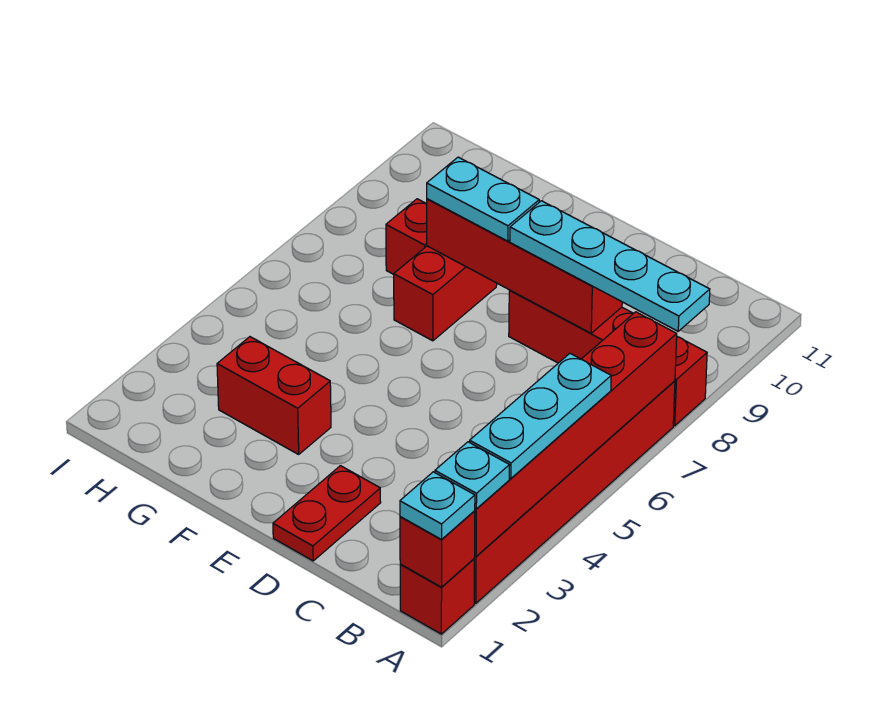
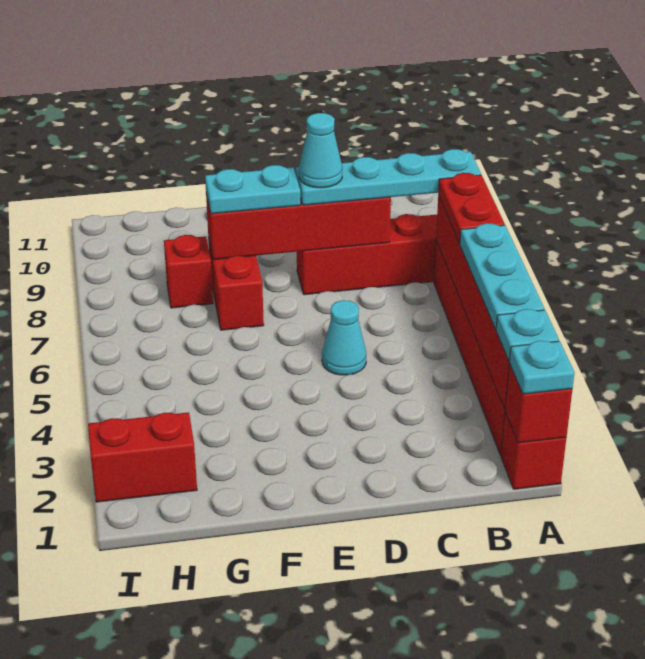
red plate D1:D2 level 1 -> red plate A6:A7 level 3
none -> cyan cone D5 level 1
none -> cyan cone D8 level 4
red brick F3:G3 level 1 -> red brick H2:I2 level 1

